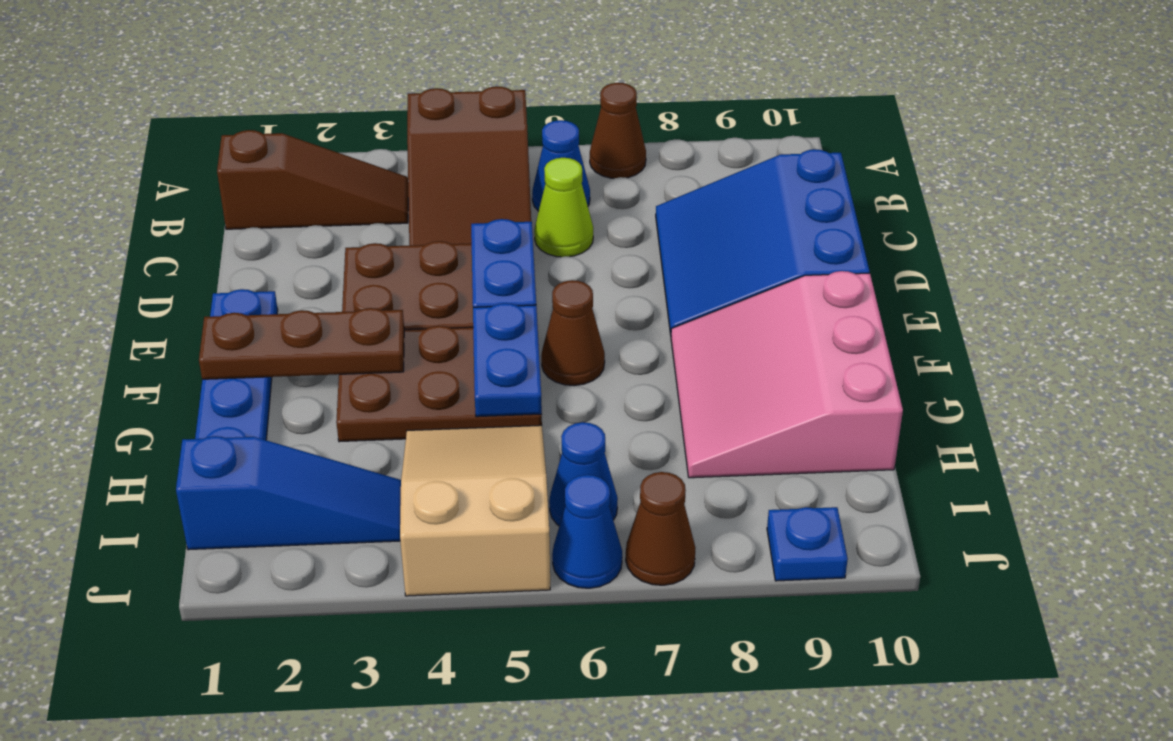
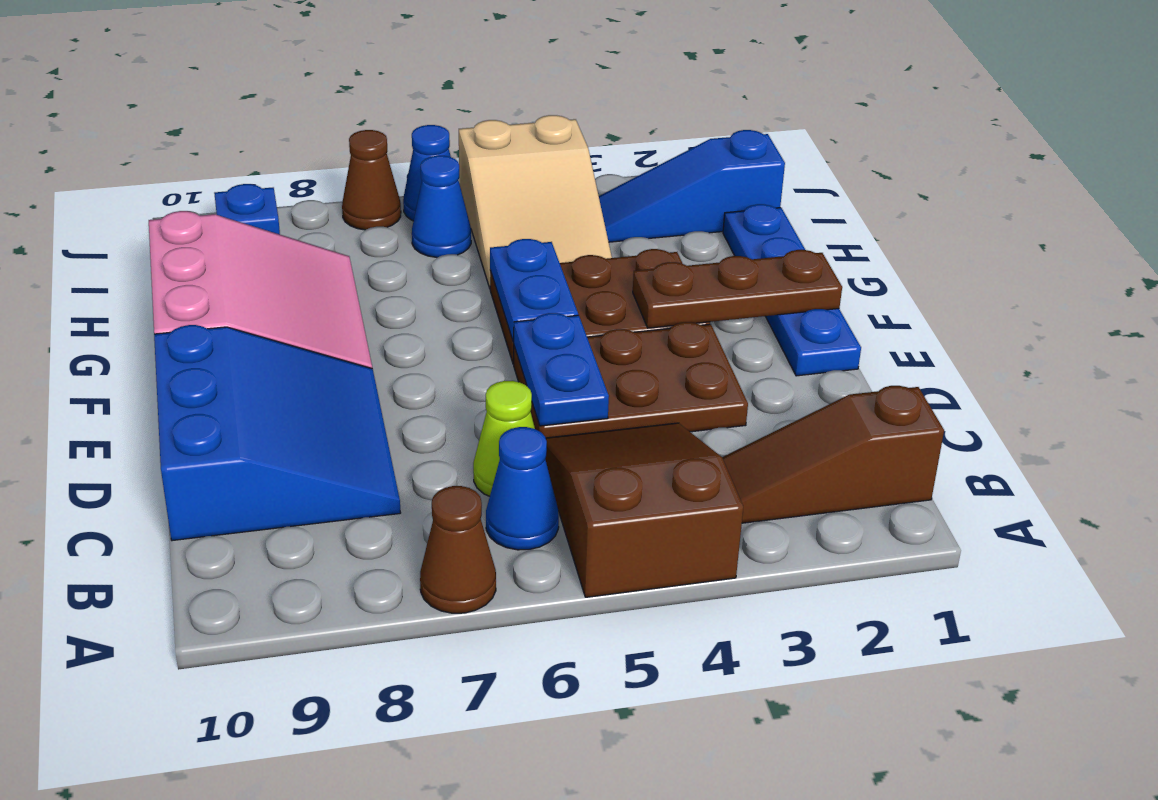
brown cone F6 level 1 -> none

